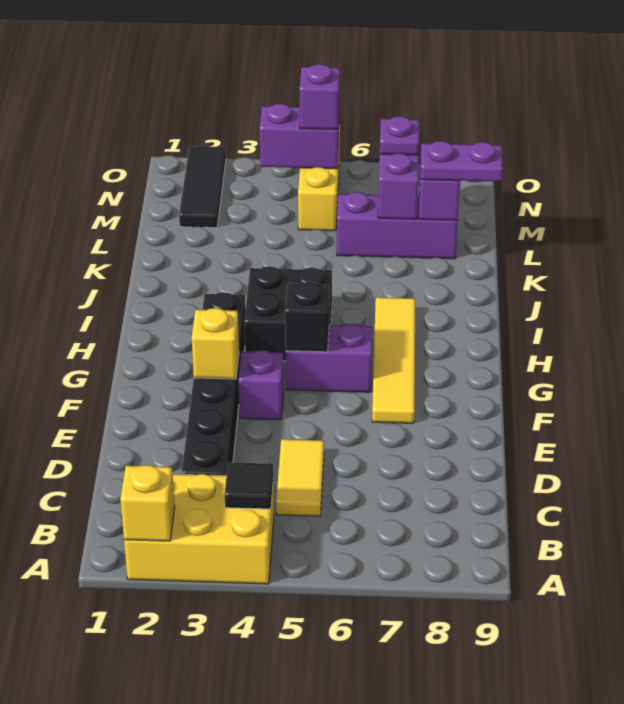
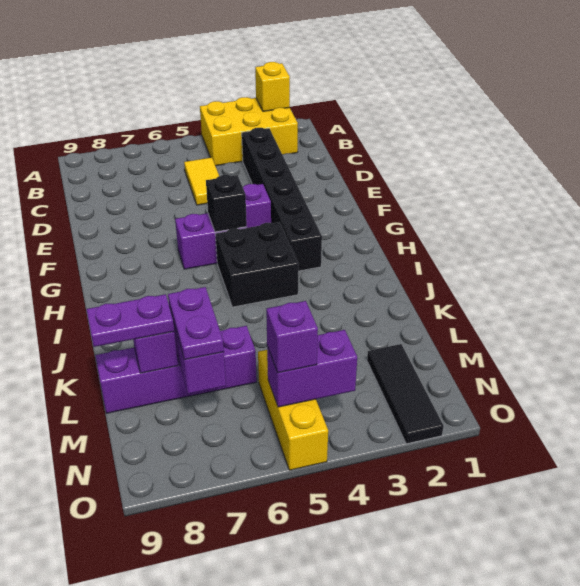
black tile B4 level 2 -> none
yellow brick F3 level 2 -> none
yellow tile F7:I7 level 1 -> none
purple brick L6:L8 level 1 -> purple brick L6:L9 level 1
purple plate M7 level 3 -> purple plate L7:M7 level 3

